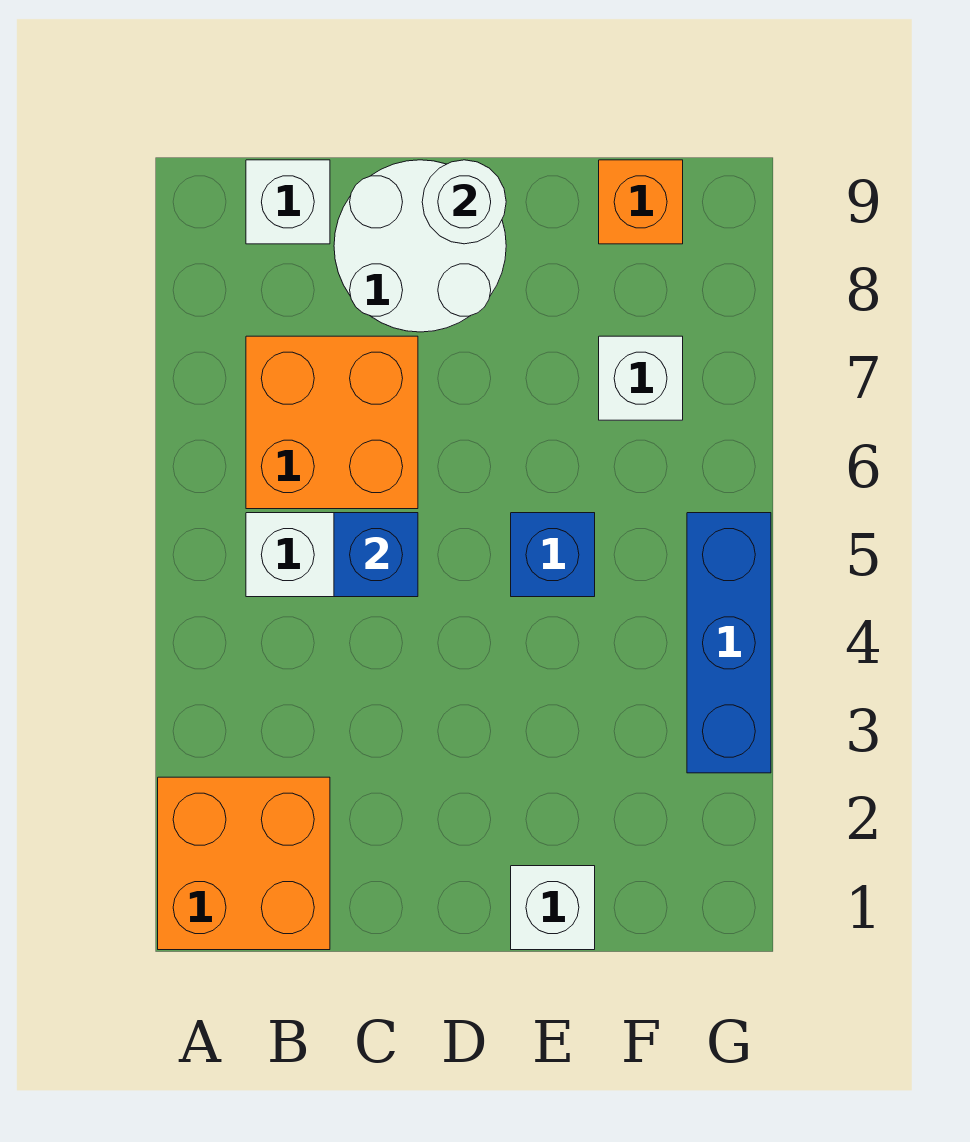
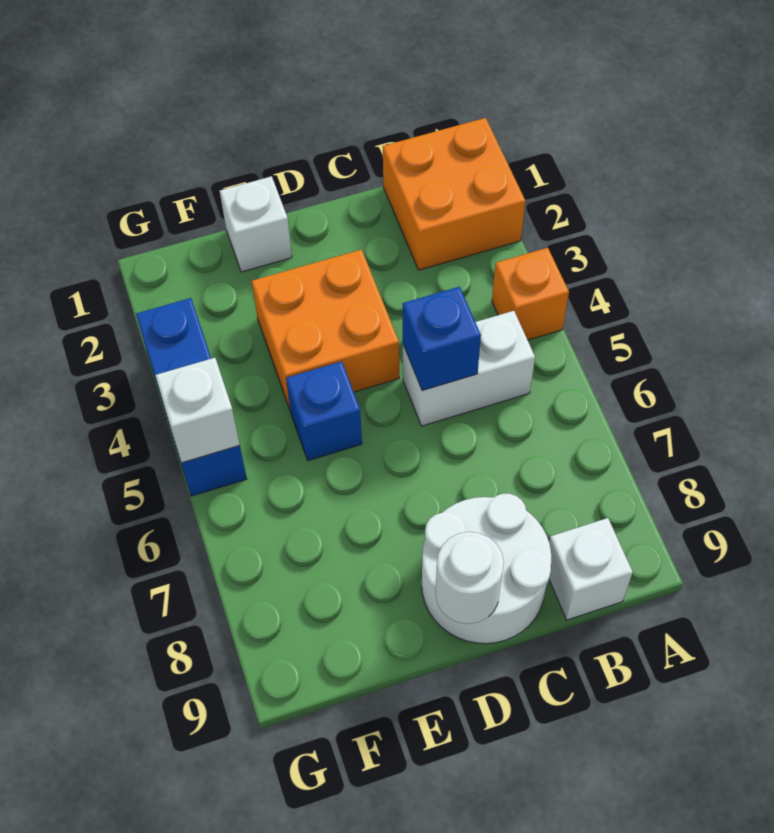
orange brick B6:C7 level 1 -> orange brick D3:E4 level 1
white brick F7 level 1 -> white brick G5 level 2
orange brick F9 level 1 -> orange brick A4 level 1

